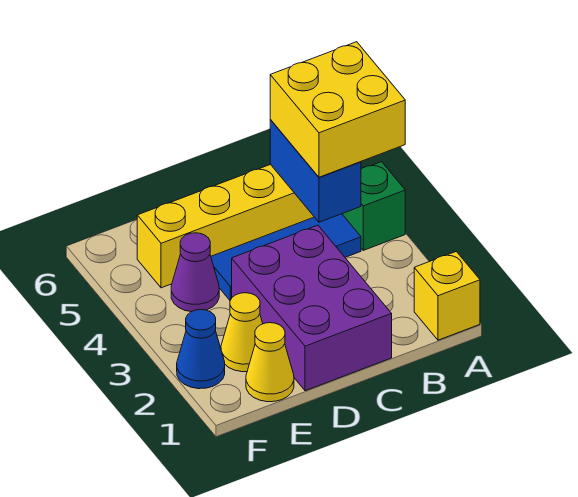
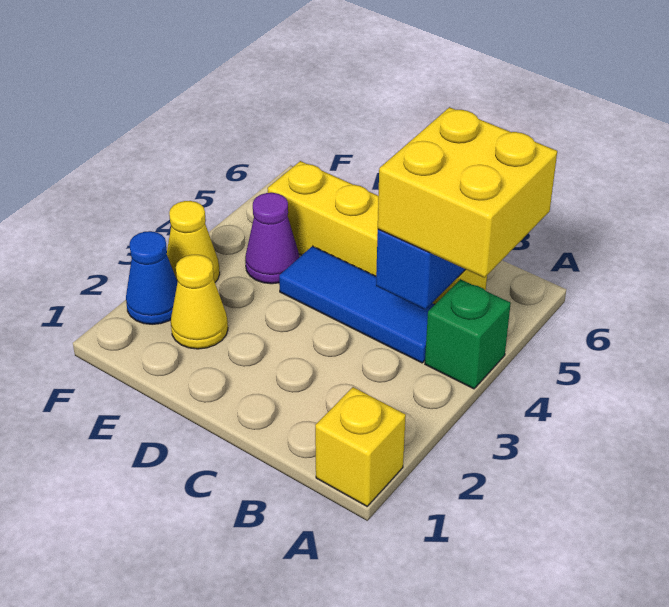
purple brick C1:D3 level 1 -> none
yellow cone E1 level 1 -> yellow cone F3 level 1

